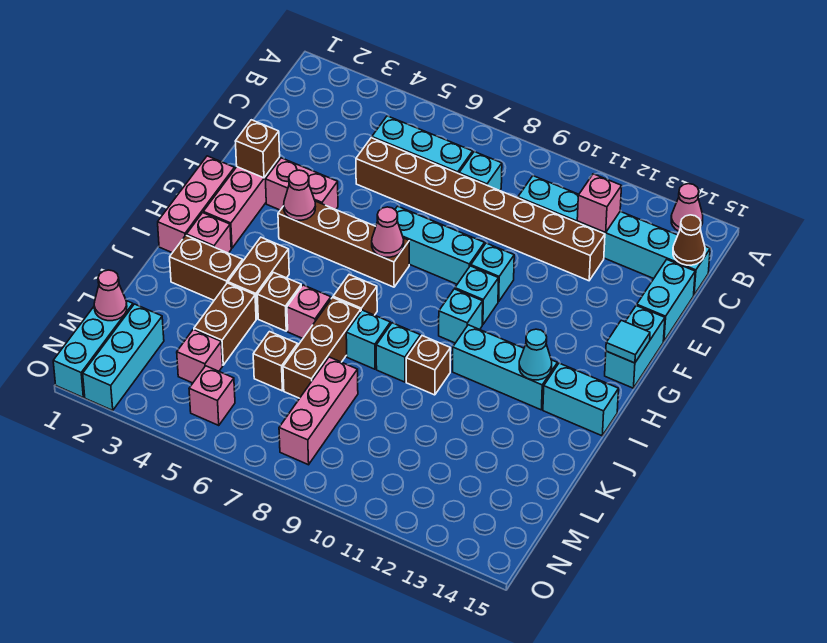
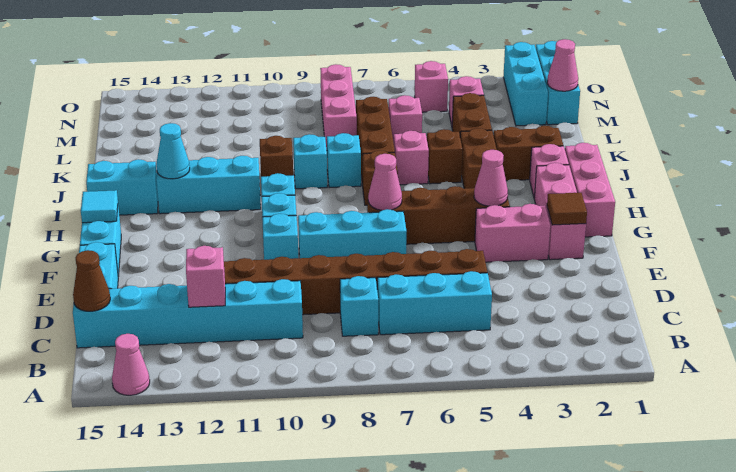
brown brick F2 level 2 -> brown tile F2 level 2
brown brick L6 level 1 -> pink brick L6 level 1

